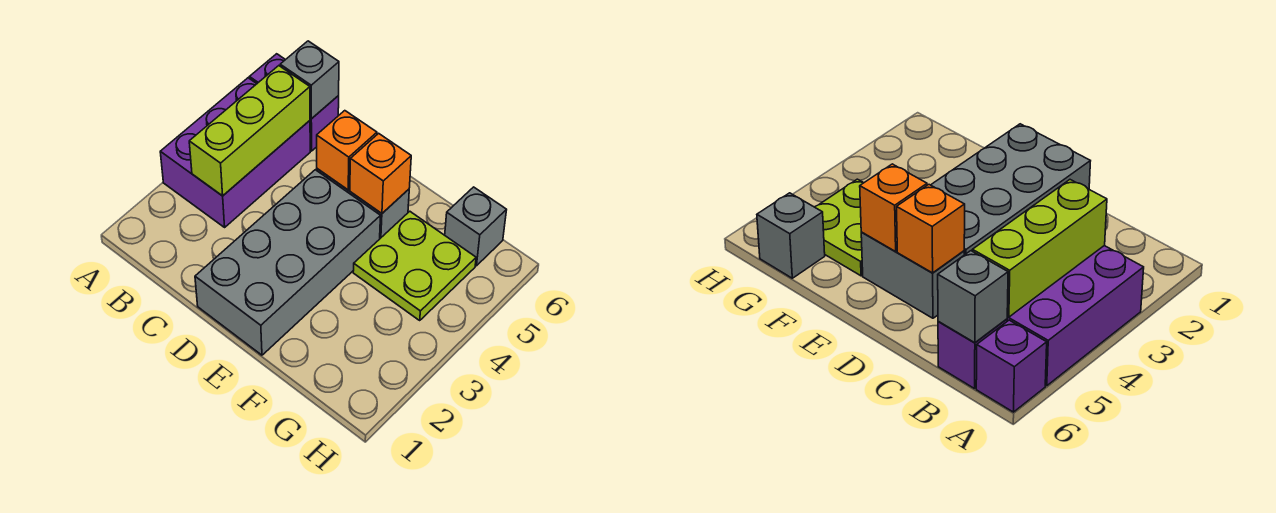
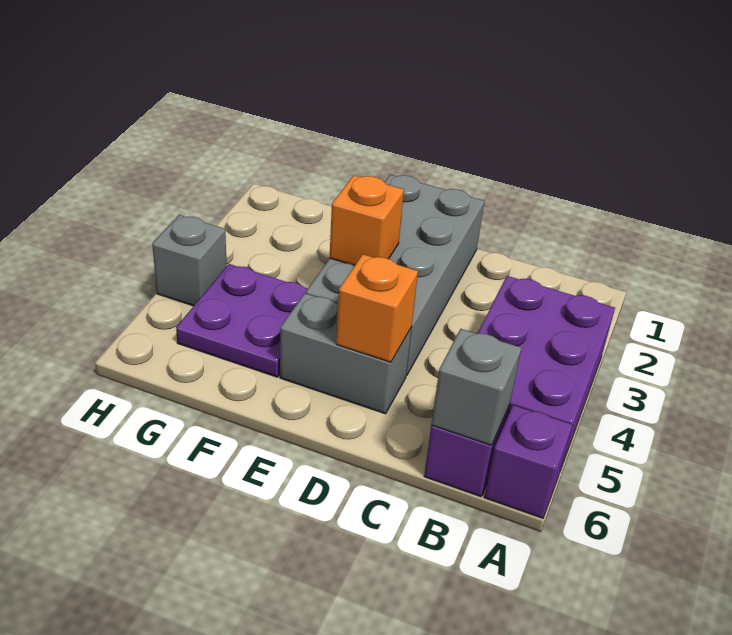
lime brick B3:B5 level 2 -> none
orange brick E5 level 2 -> orange brick E3 level 2
lime plate F4:G5 level 1 -> purple plate F4:G5 level 1
grey brick G6 level 1 -> grey brick H4 level 1

